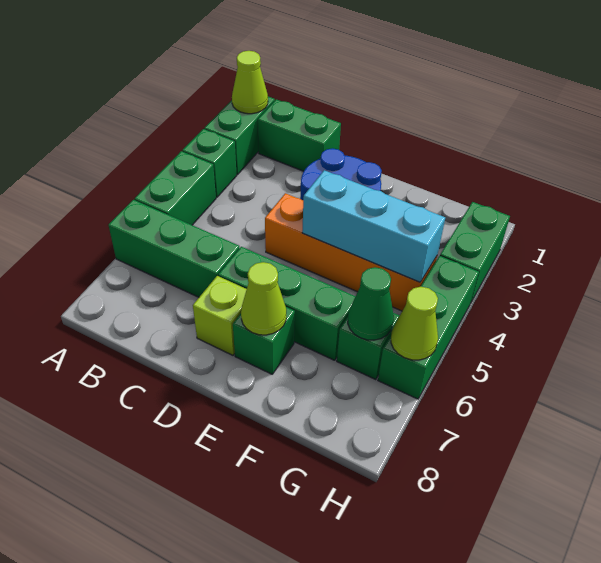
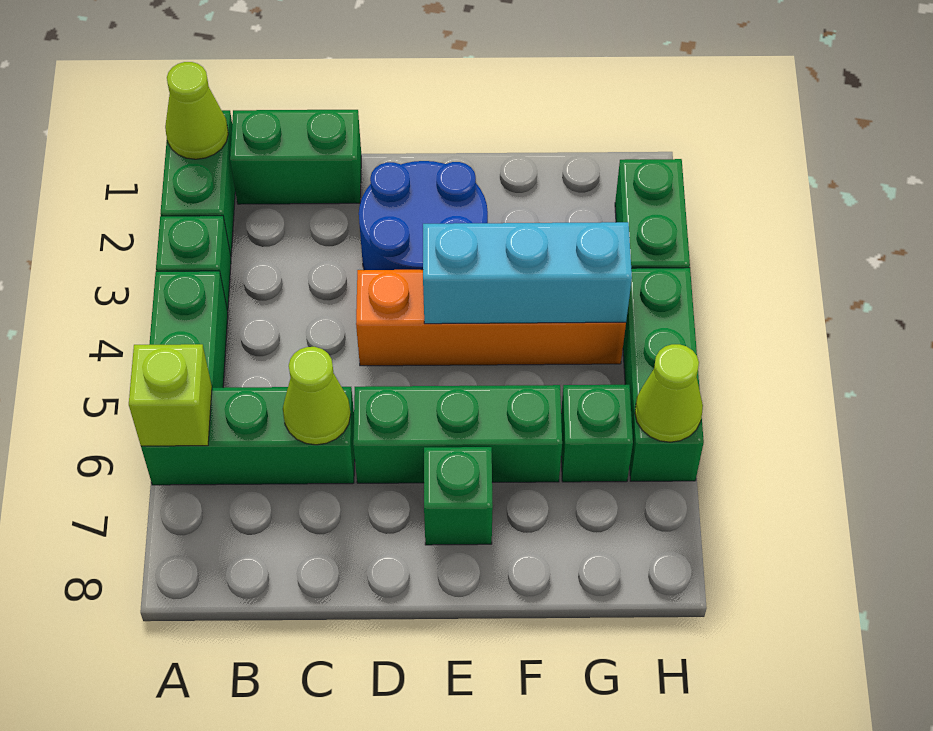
lime brick D7 level 1 -> lime brick A6 level 2
lime cone E7 level 2 -> lime cone C6 level 2
green cone G6 level 2 -> none

